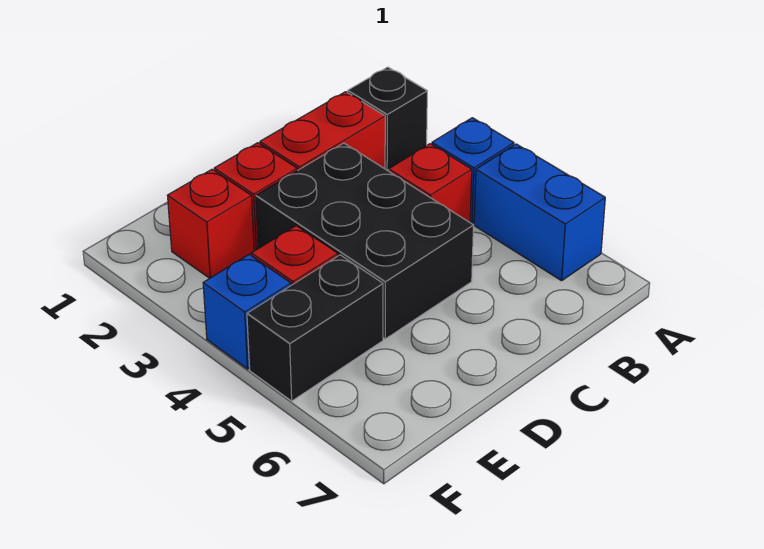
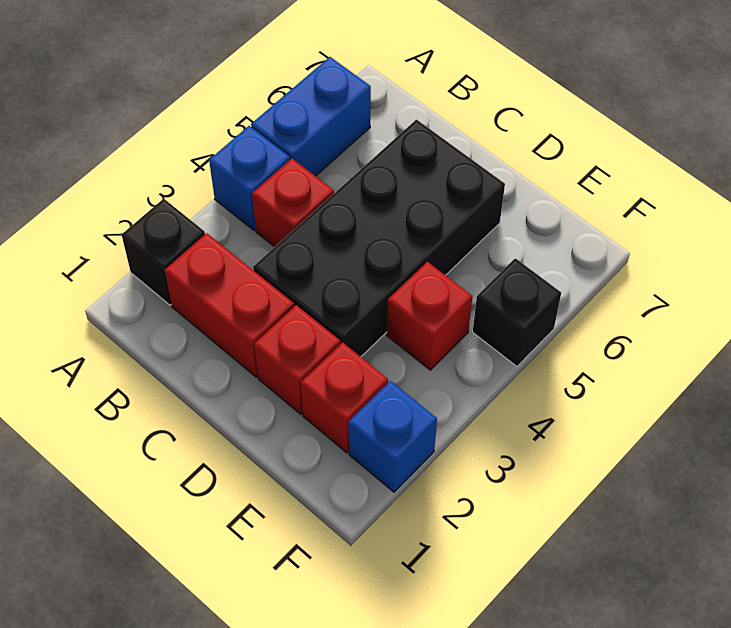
black brick C3:D5 level 1 -> black brick C3:D6 level 1
black brick E5:F5 level 1 -> black brick F5 level 1
blue brick F4 level 1 -> blue brick F2 level 1

